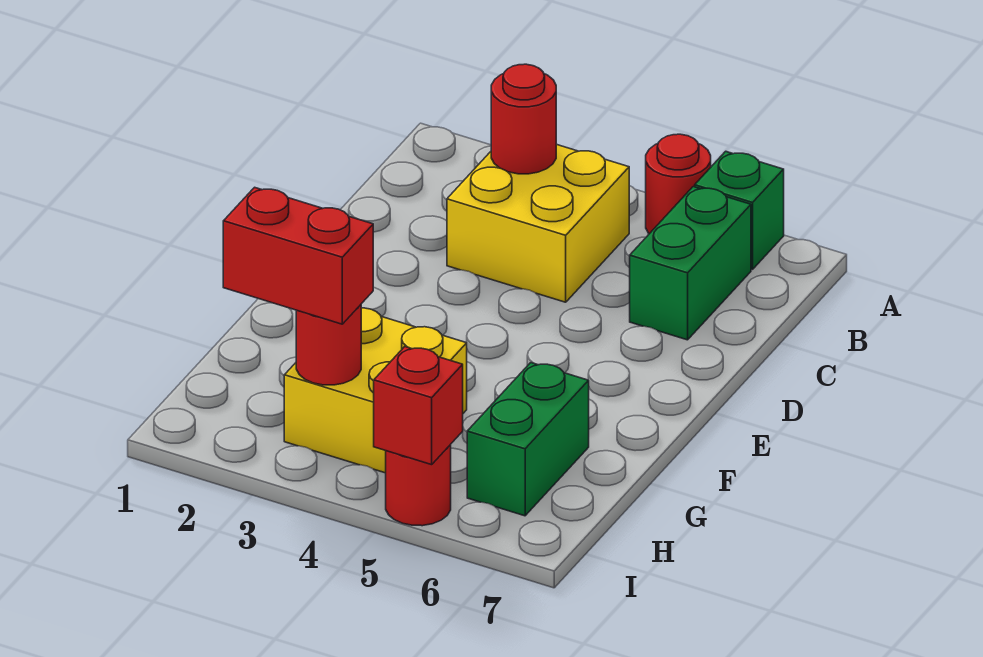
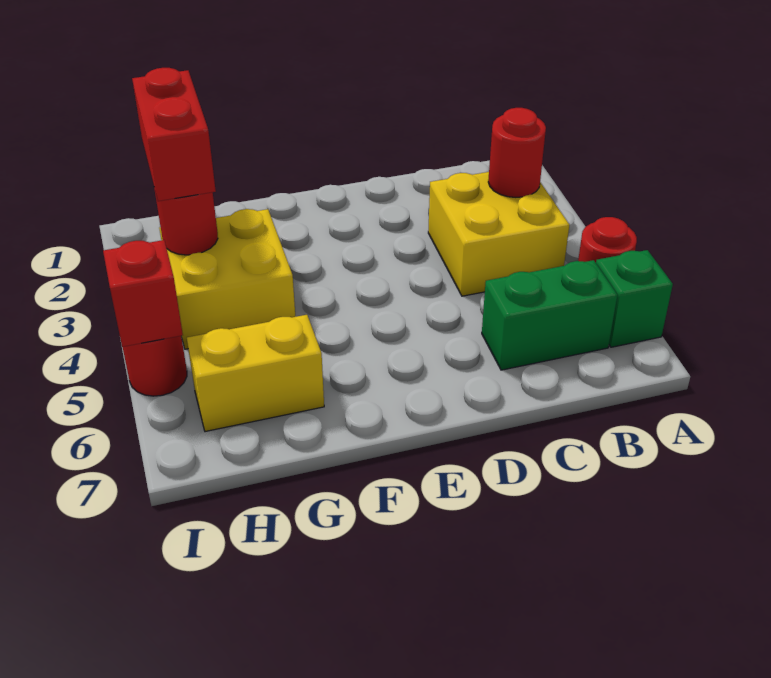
green brick G6:H6 level 1 -> yellow brick G6:H6 level 1

